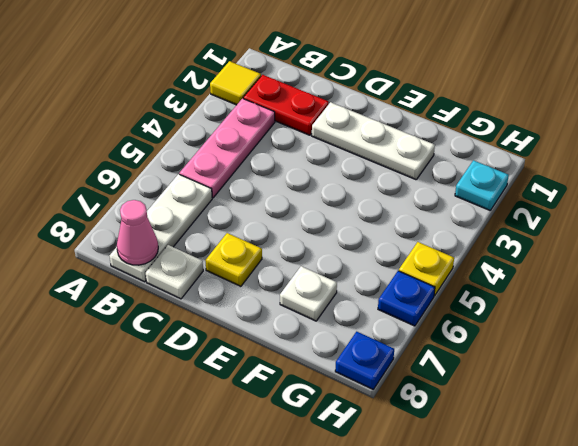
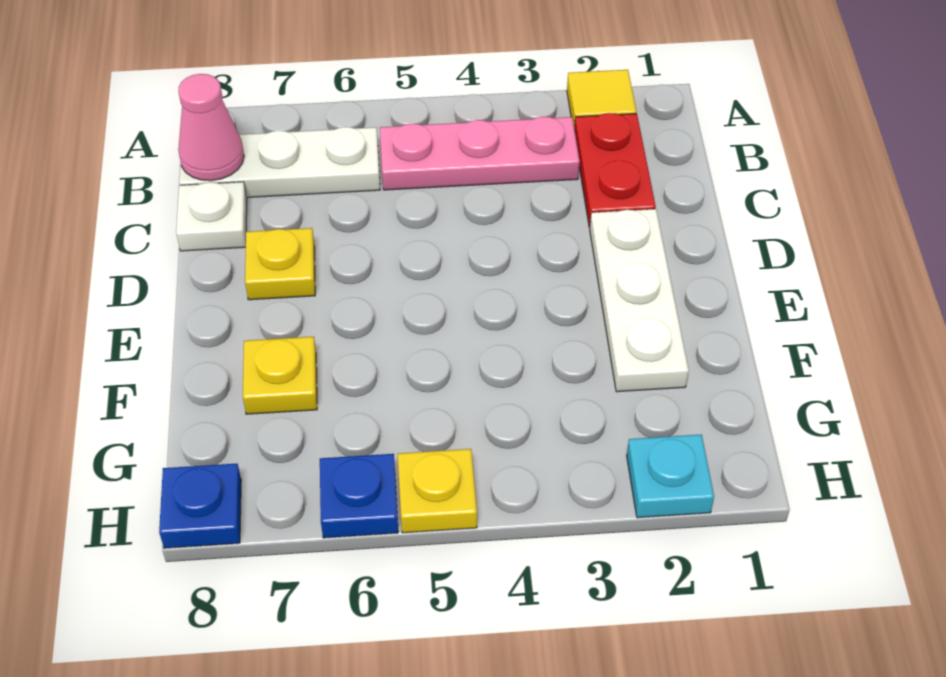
white plate F7 level 1 -> yellow plate F7 level 1

